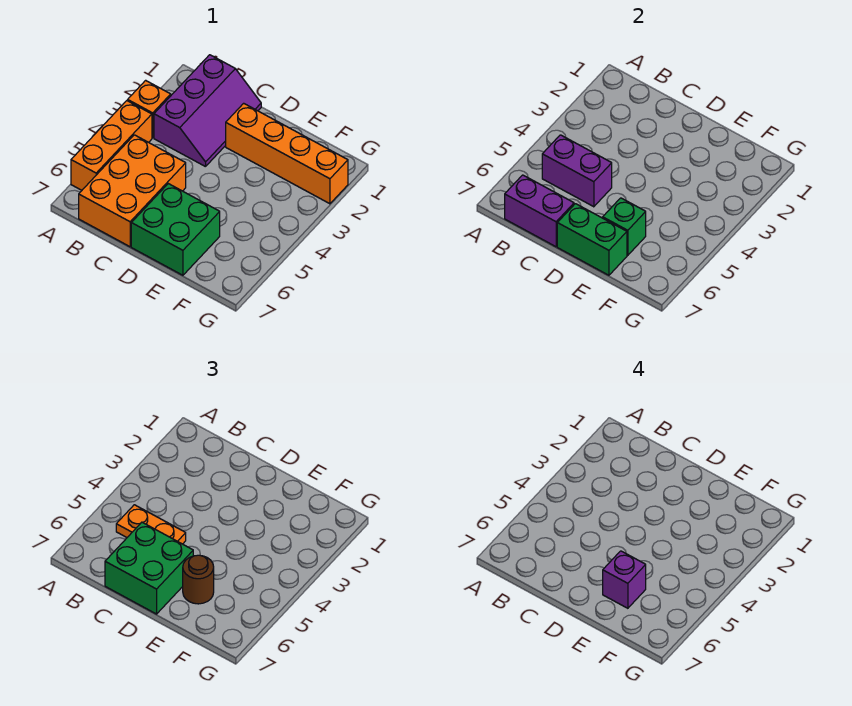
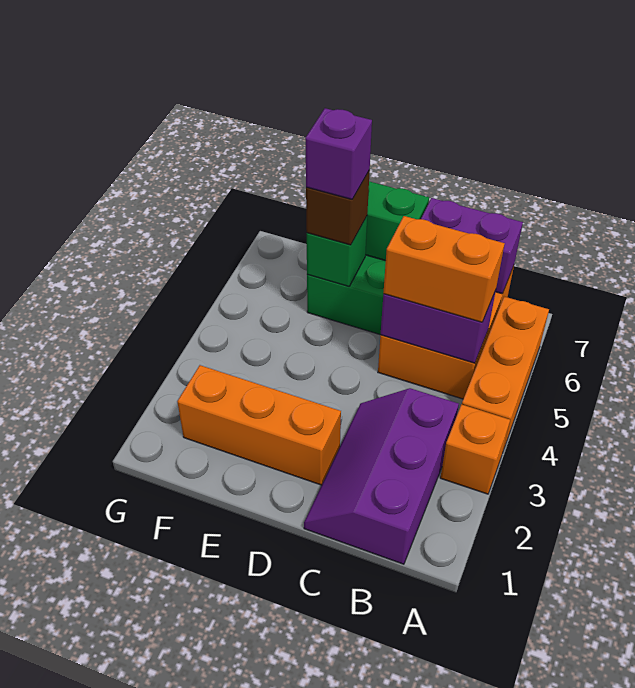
orange plate B5:C5 level 3 -> orange brick B5:C5 level 3
green brick C6:D7 level 3 -> none
orange brick D2:G2 level 1 -> orange brick D2:F2 level 1
brown round brick E6 level 3 -> brown brick E6 level 3

